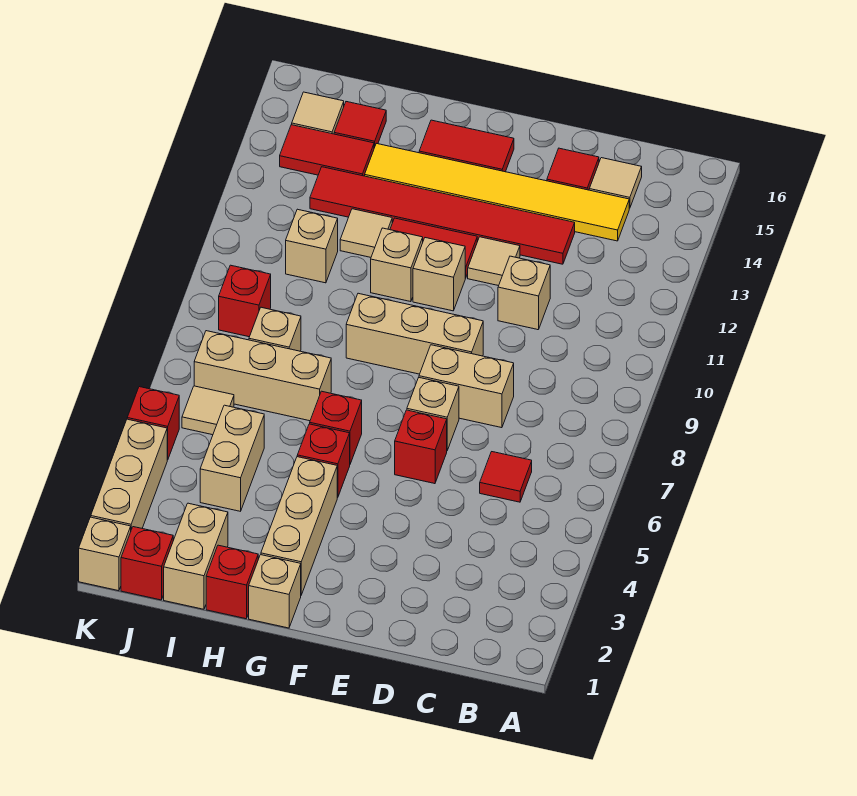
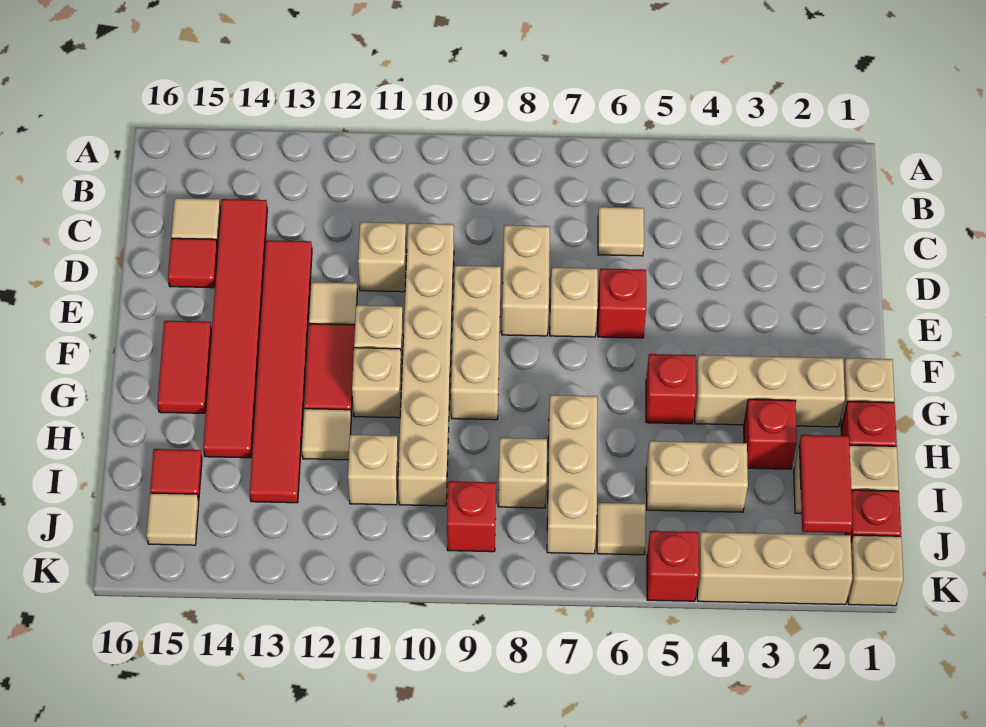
red tile C6 level 1 -> tan tile C6 level 1
yellow tile C14:H14 level 1 -> red tile C14:H14 level 1
none -> tan brick D10:I10 level 1
red brick G6 level 1 -> red brick H3 level 1
red tile I14:J14 level 1 -> red tile I2:J2 level 2

